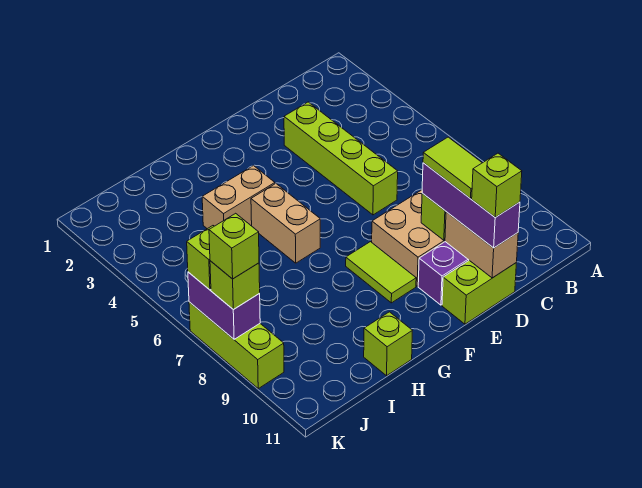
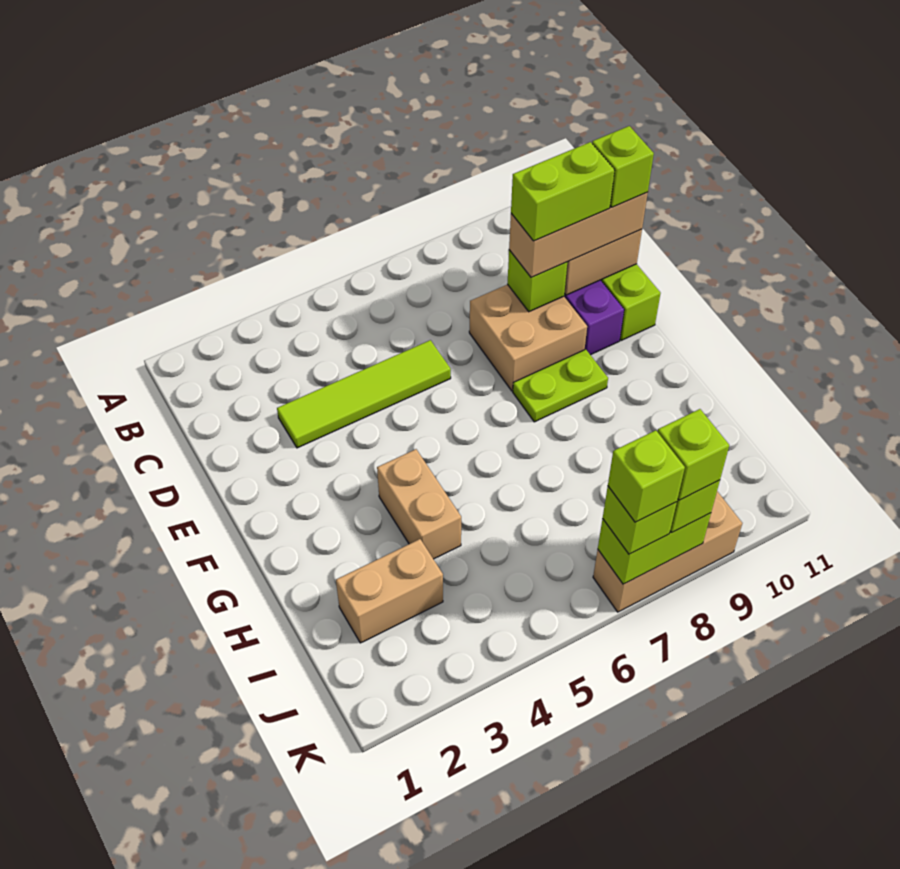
lime brick D3:D6 level 1 -> lime tile D3:D6 level 1
purple brick D9:D11 level 3 -> tan brick D9:D11 level 3
lime tile D9:D10 level 4 -> lime brick D9:D10 level 4
lime tile F8:F9 level 1 -> lime plate F8:F9 level 1
tan brick G5:G6 level 1 -> tan brick I2:I3 level 1
lime brick H11 level 1 -> lime brick K7 level 4
lime brick K7:K9 level 1 -> tan brick K7:K9 level 1
purple brick K7:K8 level 2 -> lime brick K7:K8 level 2

